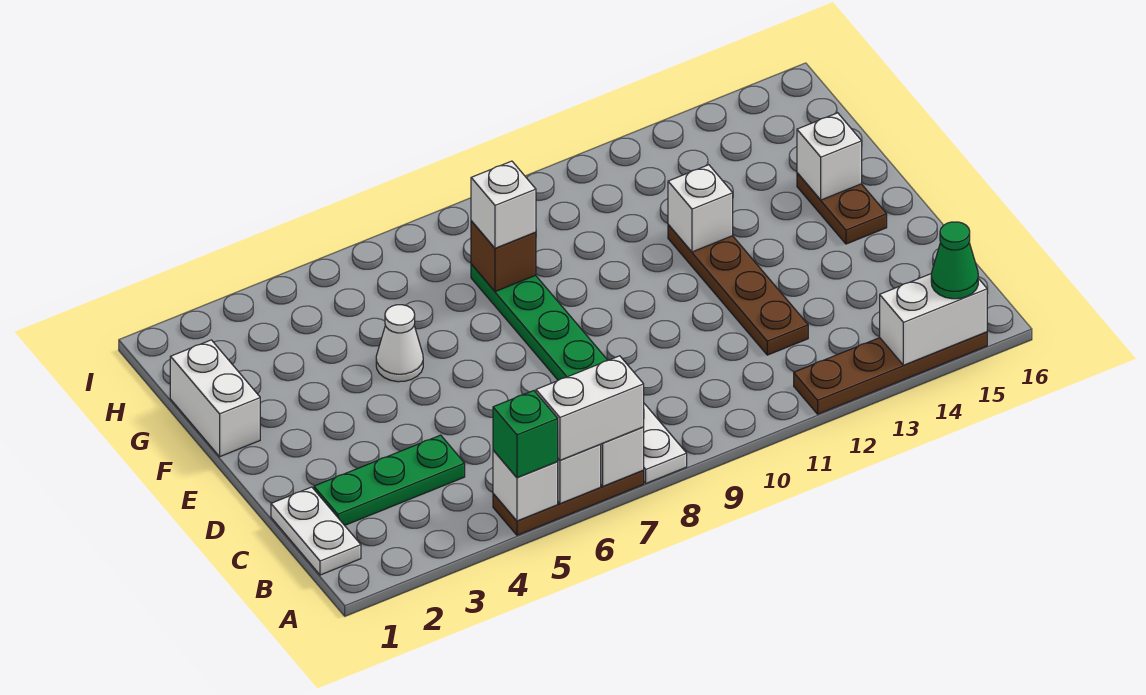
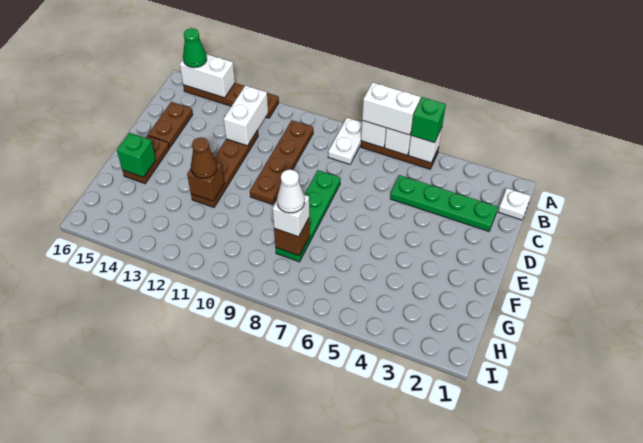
white plate B1:C1 level 1 -> white plate B1 level 1
none -> brown plate B10:E10 level 1
green plate C2:C4 level 1 -> green plate C2:C5 level 1
none -> brown plate C15:D15 level 1
white brick F1:G1 level 1 -> white brick B12:C12 level 2
white cone F5 level 1 -> white cone G8 level 4
white brick F12 level 2 -> brown brick F12 level 2
none -> brown cone F12 level 3
white brick F15 level 2 -> green brick F15 level 2

